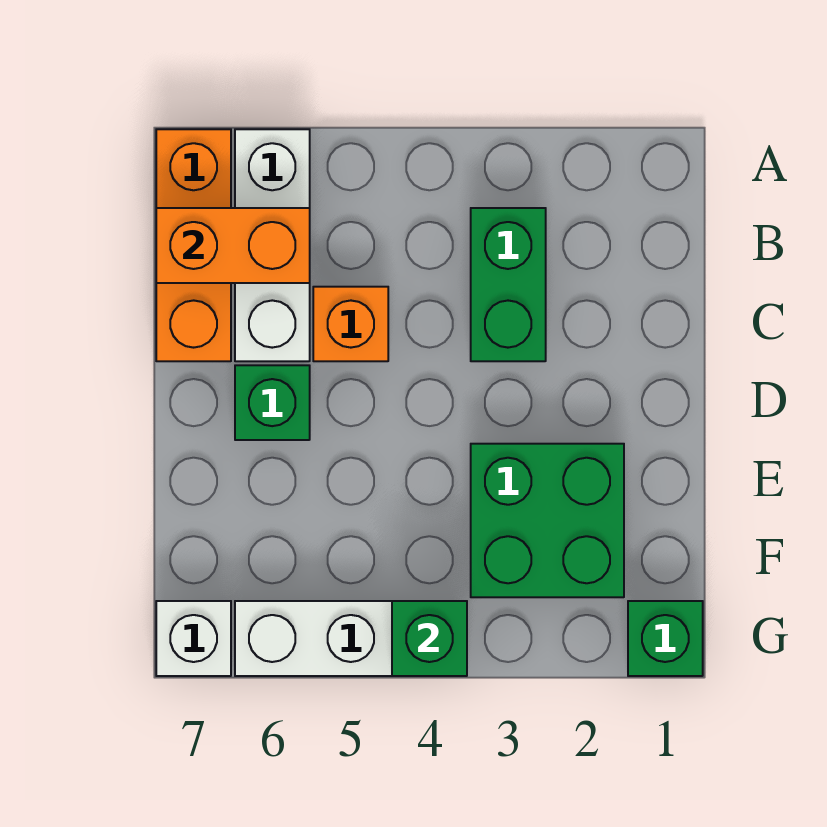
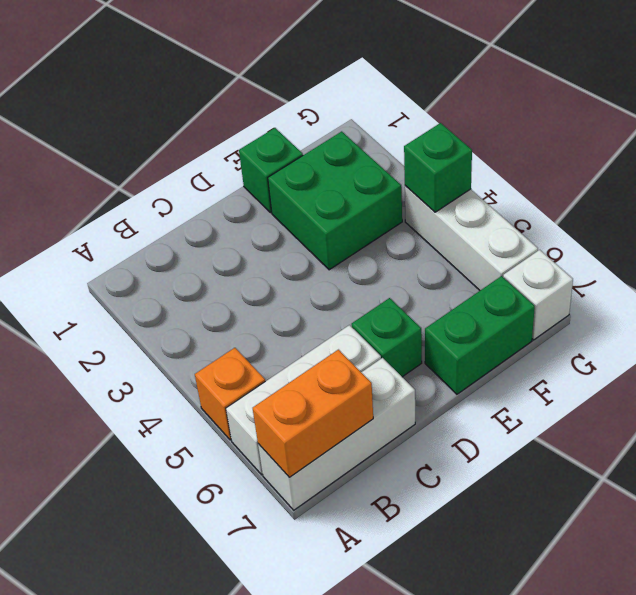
orange brick A7:C7 level 1 -> white brick A7:C7 level 1
green brick B3:C3 level 1 -> green brick E7:F7 level 1
orange brick B6:B7 level 2 -> orange brick A7:B7 level 2
orange brick C5 level 1 -> orange brick A5 level 1
green brick G1 level 1 -> green brick E1 level 1

